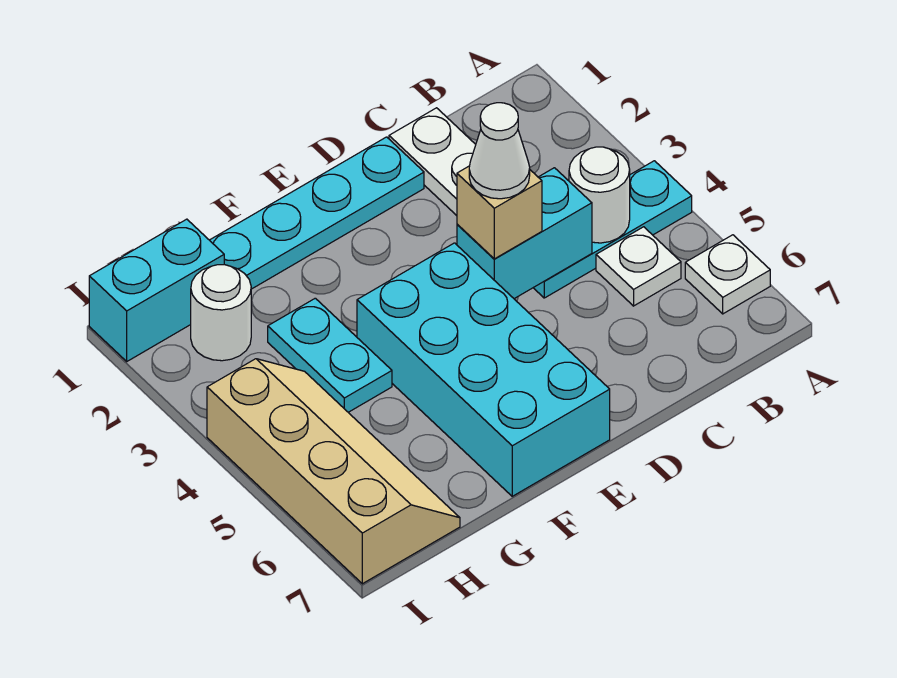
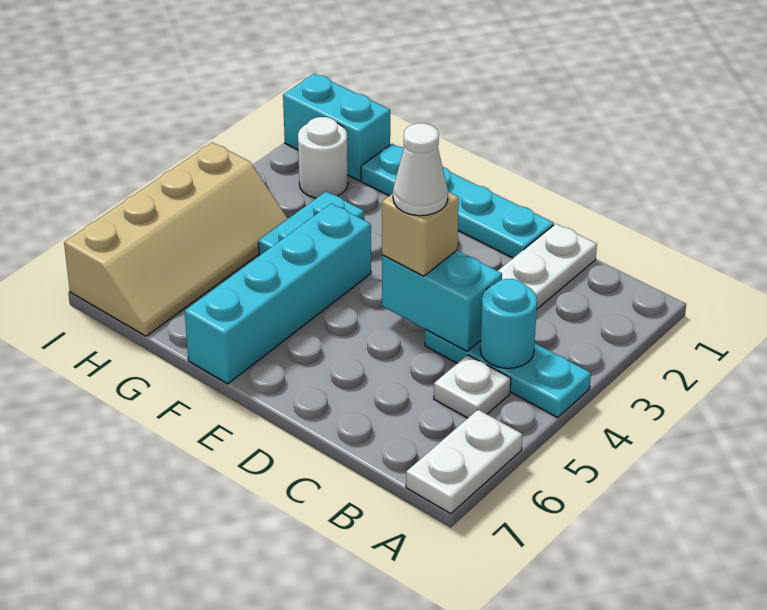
white plate A6 level 1 -> white plate A6:A7 level 1
white round brick B4 level 2 -> cyan round brick B4 level 2
cyan brick E4:F7 level 1 -> cyan brick F4:F7 level 1

